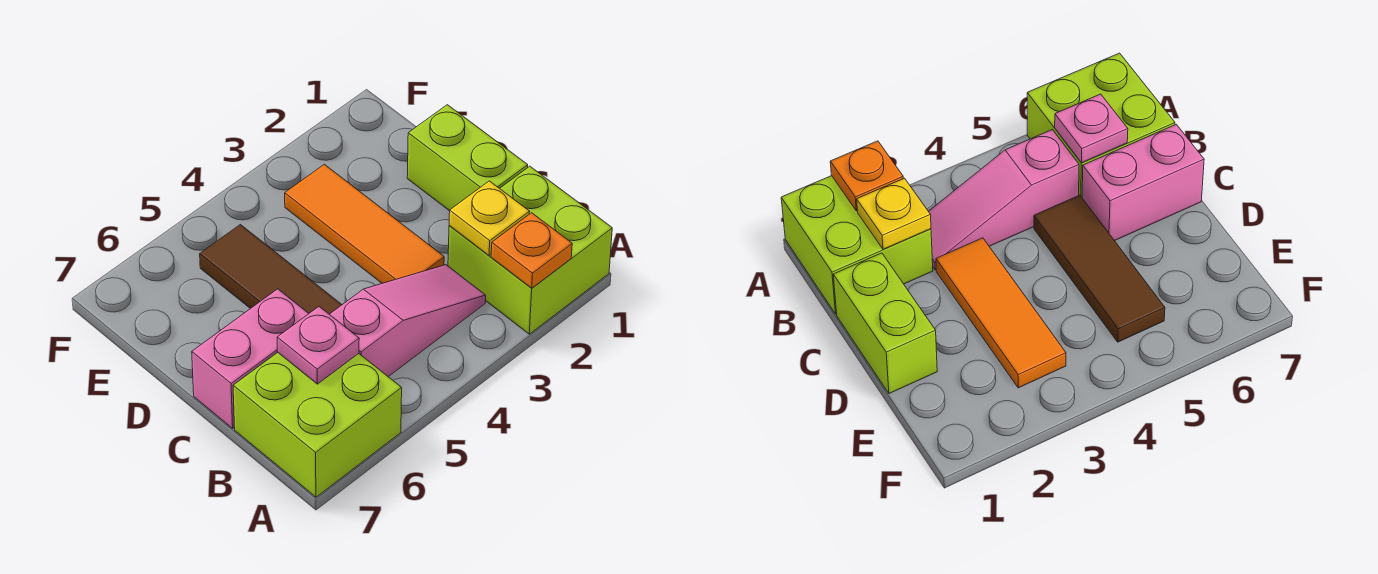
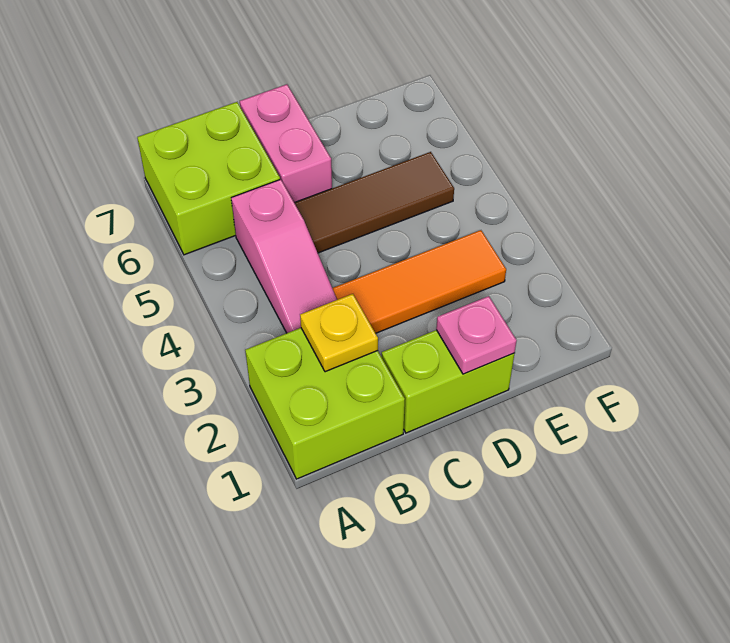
orange plate A2 level 2 -> none
pink plate B6 level 2 -> pink plate D1 level 2

